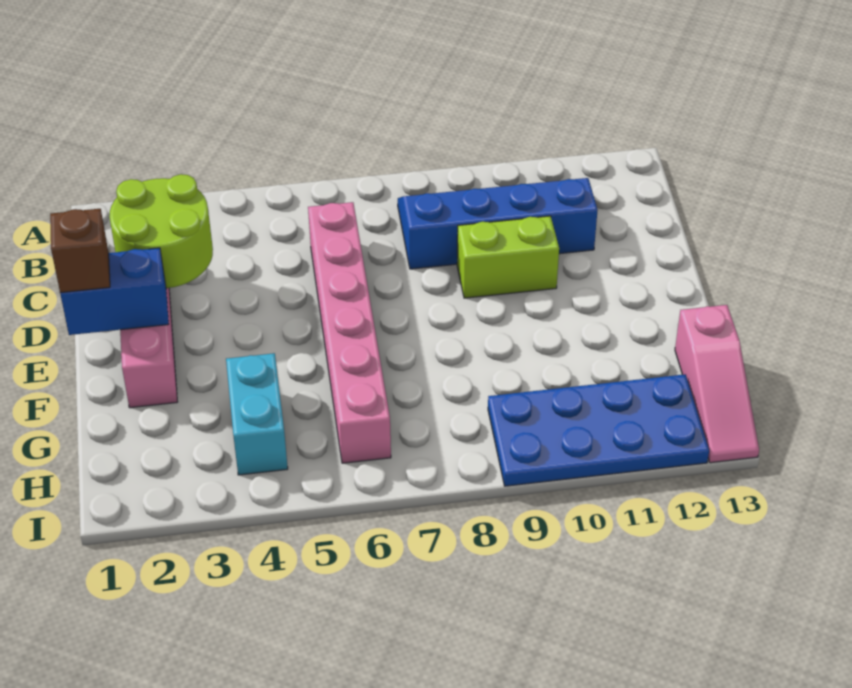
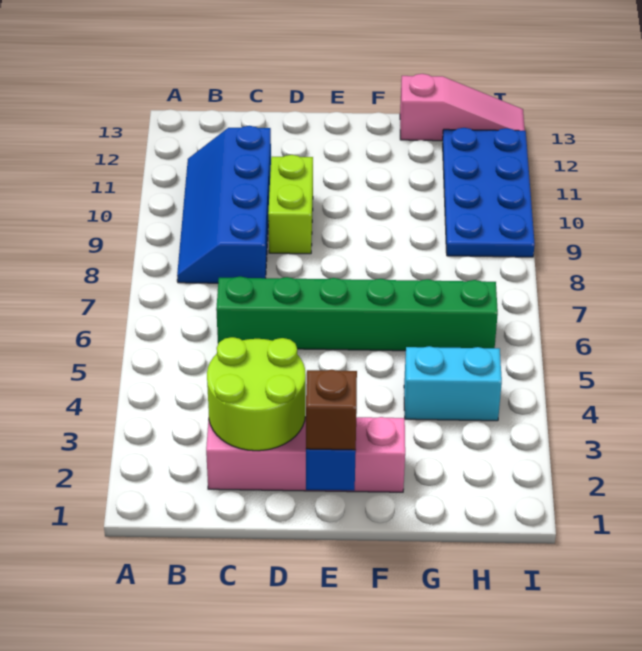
pink brick C6:H6 level 1 -> green brick C6:H6 level 1

